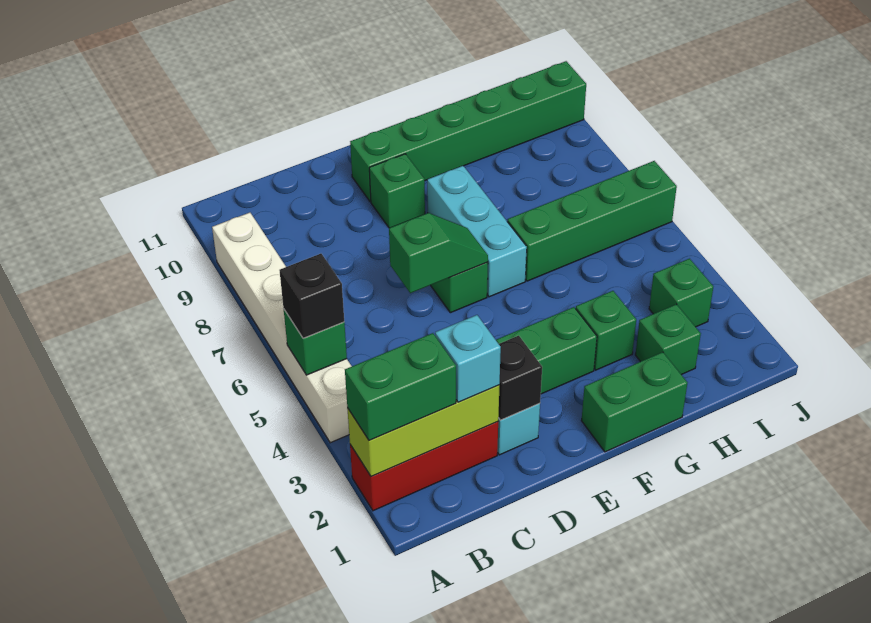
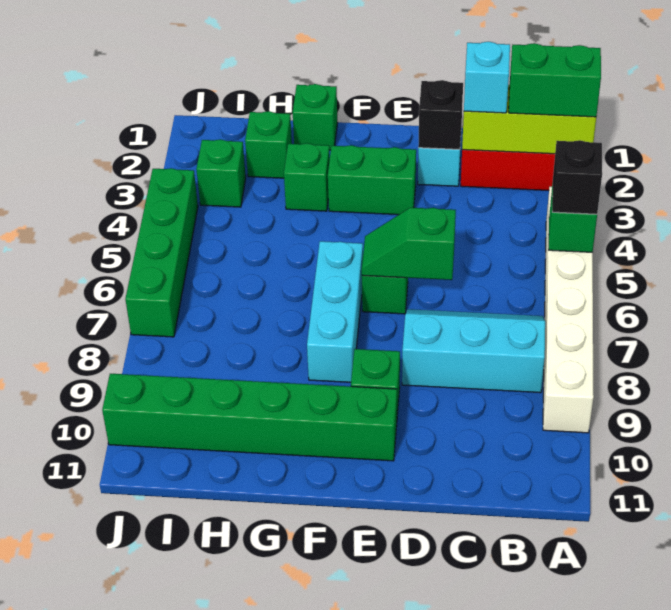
none -> cyan slope B7:D8 level 1 top 8
green brick F1:G1 level 1 -> green brick G1 level 1
green brick G6:J6 level 1 -> green brick J4:J7 level 1

